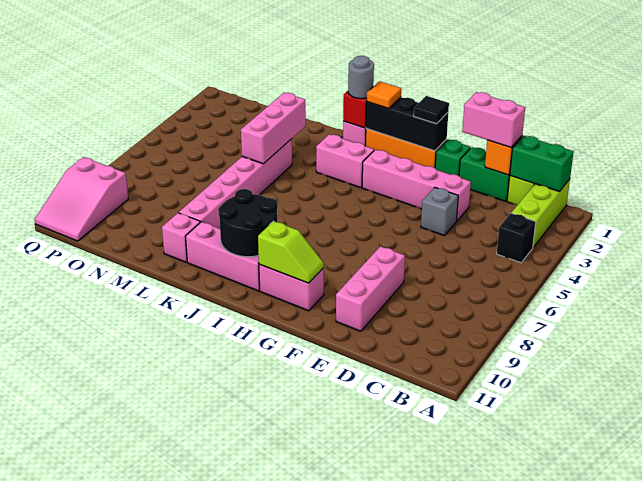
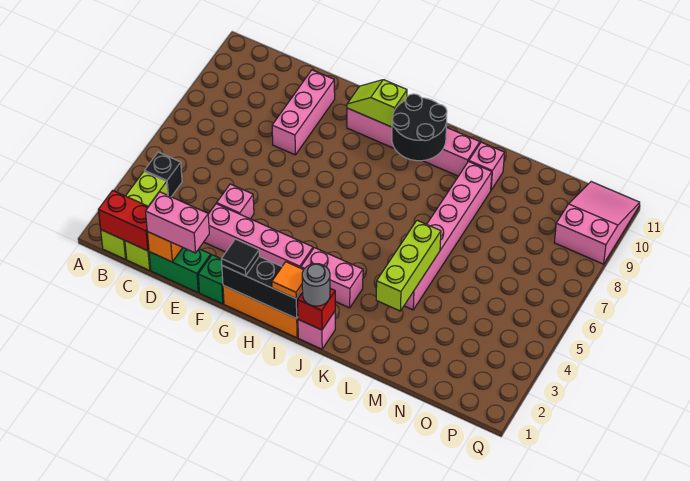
green brick B1:C1 level 2 -> red brick B1:C1 level 2
grey brick E4 level 1 -> pink brick E4 level 1
pink brick L3:L5 level 2 -> lime brick L3:L5 level 2

